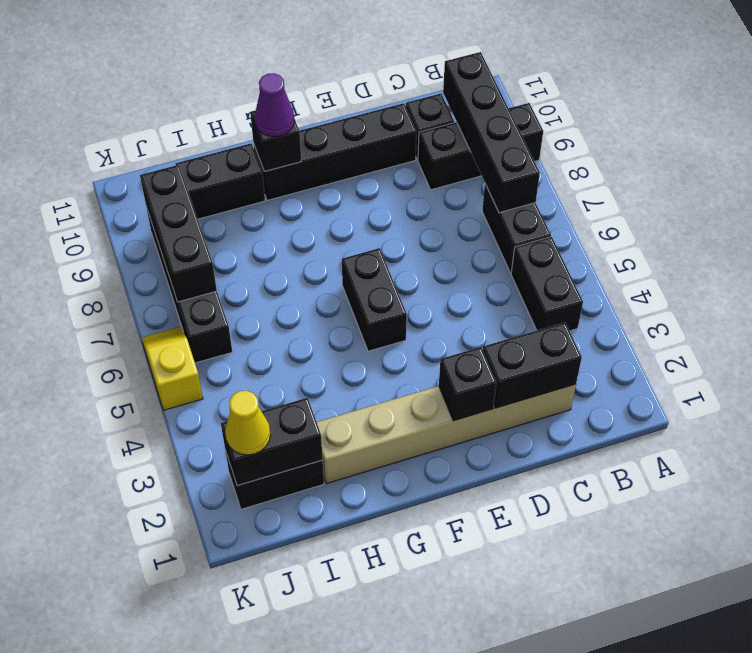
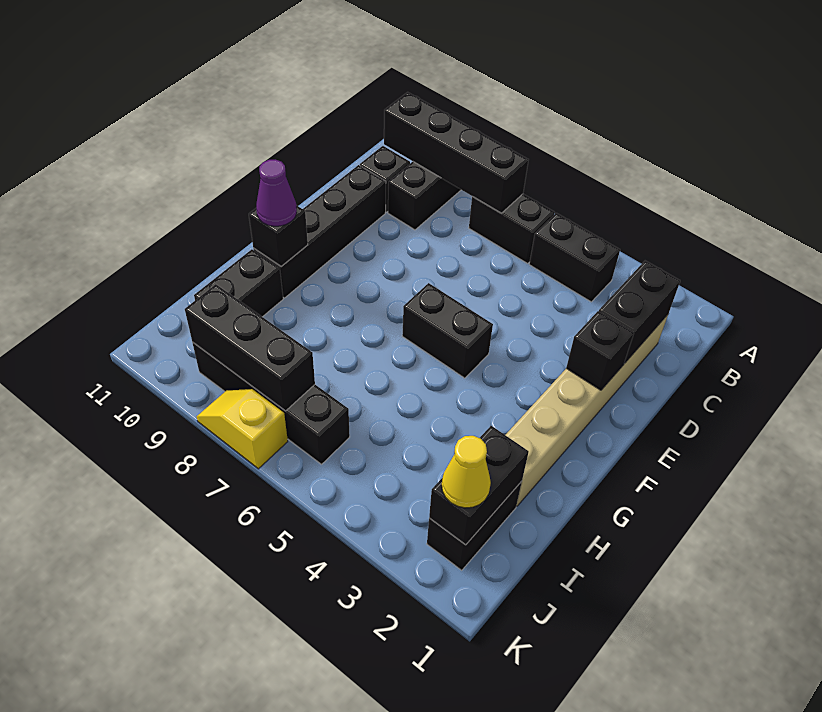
yellow slope K5:K6 level 1 top 5 -> yellow slope K7:K8 level 1 top 7

